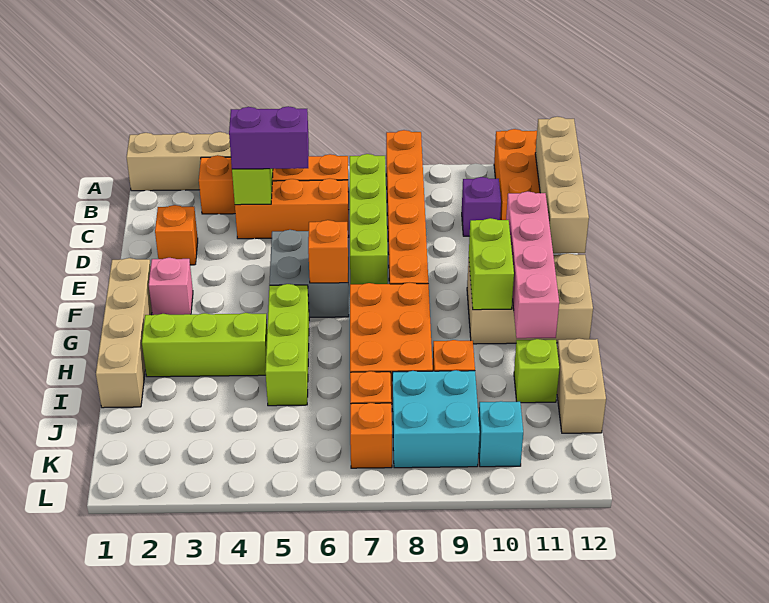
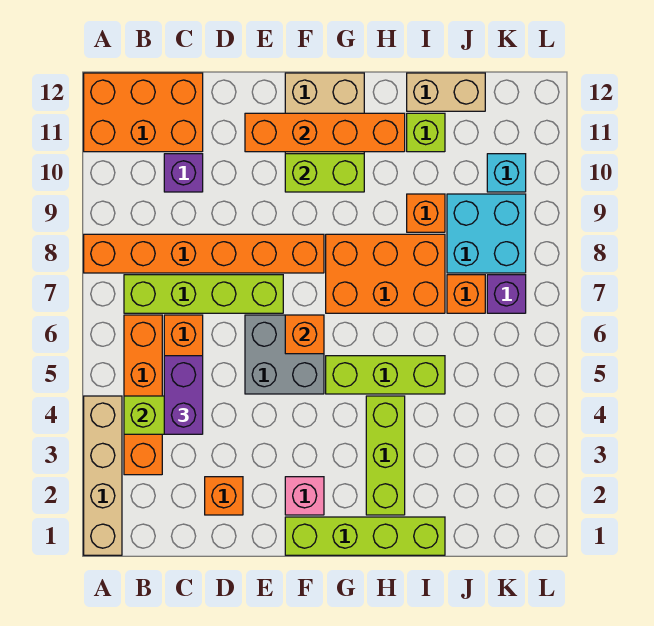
tan brick B12:E12 level 2 -> none
pink brick E11:H11 level 2 -> orange brick E11:H11 level 2
tan brick F1:I1 level 1 -> lime brick F1:I1 level 1
orange brick K7 level 1 -> purple brick K7 level 1

